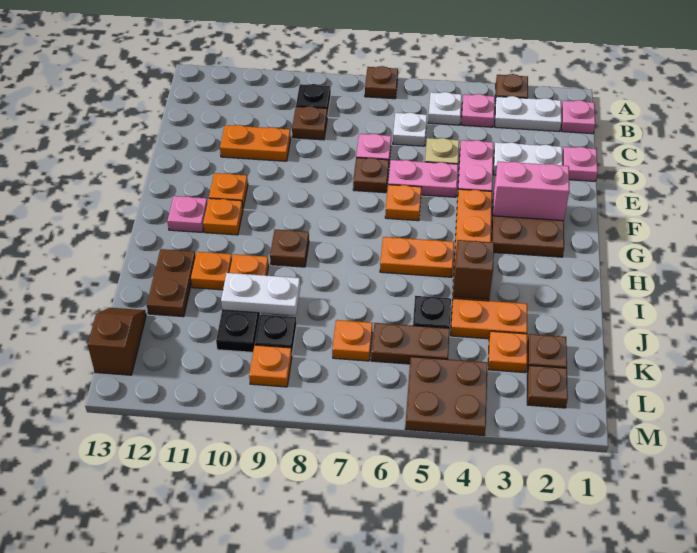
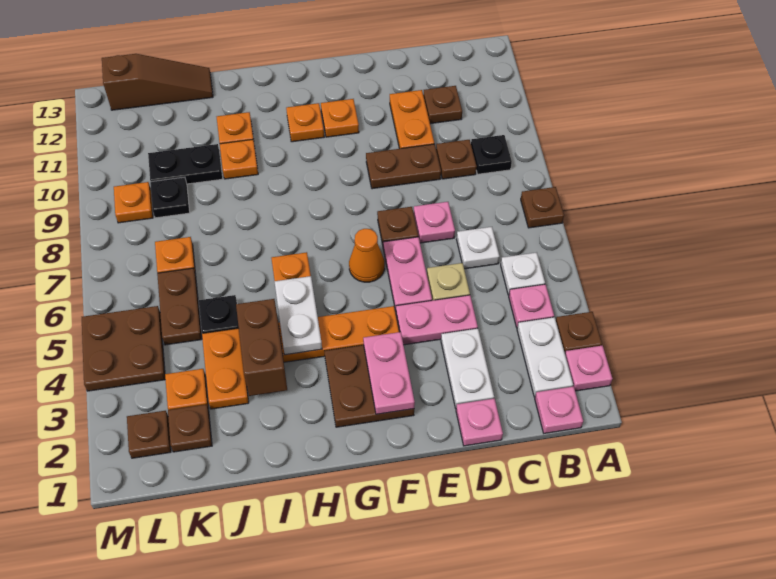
pink brick F2:F3 level 2 -> pink plate F2:F3 level 2
orange plate F6 level 1 -> orange cone F6 level 1
pink plate G12 level 1 -> pink plate A2 level 1
brown plate H9 level 1 -> brown plate C11 level 1
brown brick I4 level 2 -> brown brick I3:I4 level 2
brown plate I12:J12 level 1 -> brown plate D9:E9 level 1
white plate J9:J10 level 2 -> white plate H4:H5 level 2
brown slope K13:L13 level 1 top L -> brown slope J13:L13 level 1 top L

